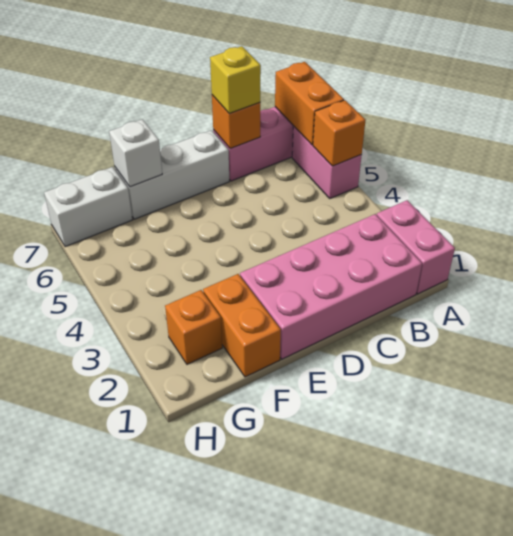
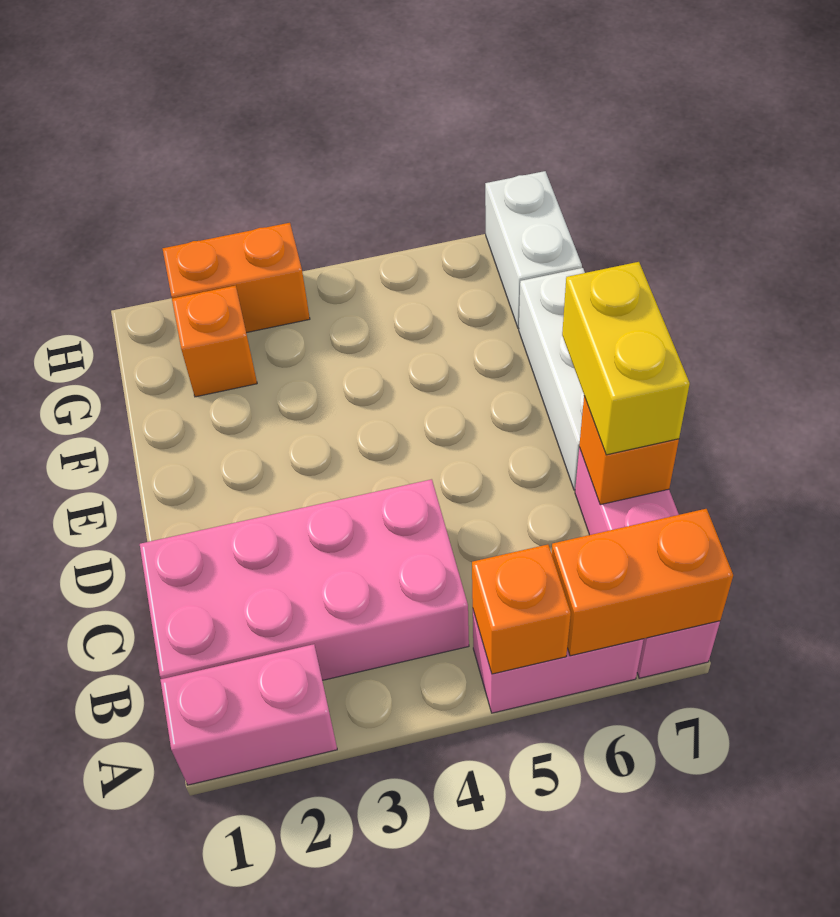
pink brick B1:E2 level 1 -> pink brick B1:C4 level 1
yellow brick C7 level 3 -> yellow brick C7:D7 level 3
orange brick F1:F2 level 1 -> orange brick H2:H3 level 1
white brick F7 level 2 -> none

